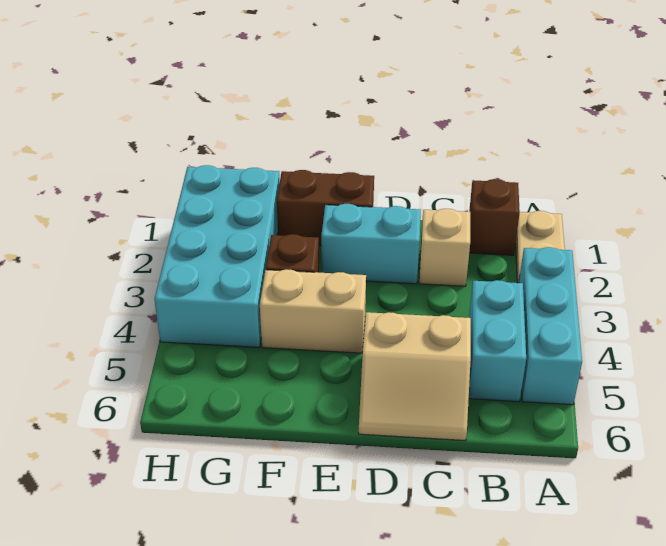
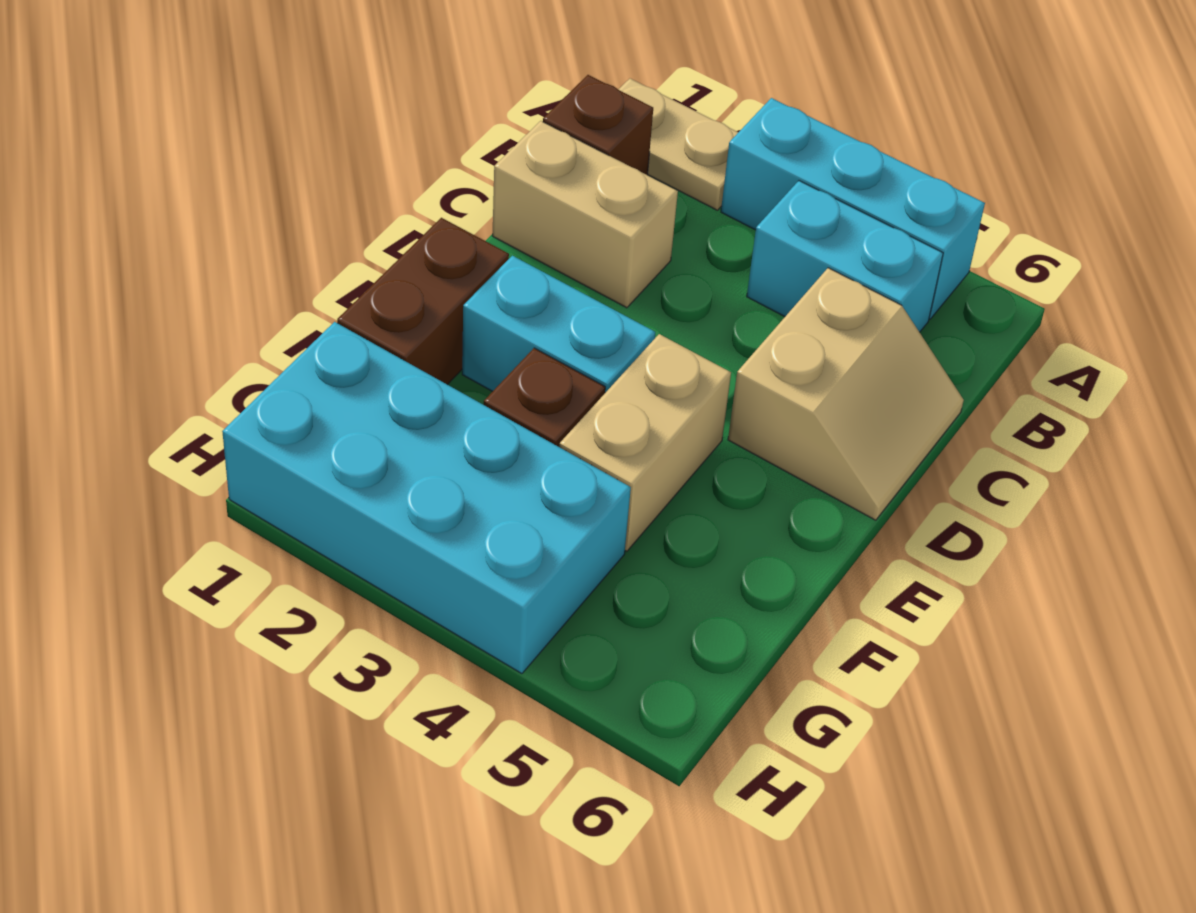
tan brick C2 level 1 -> tan brick C1:C2 level 1
cyan brick D2:E2 level 1 -> cyan brick E2:E3 level 1

